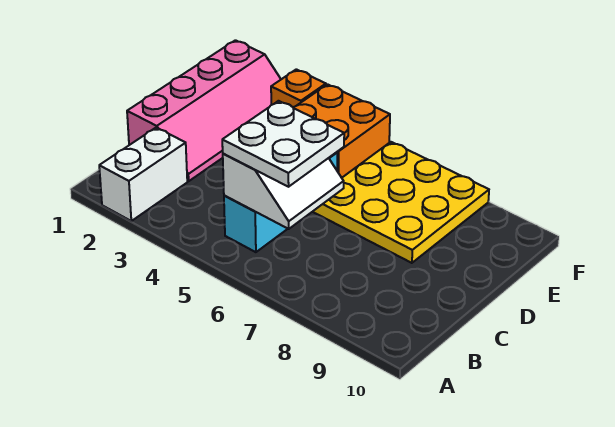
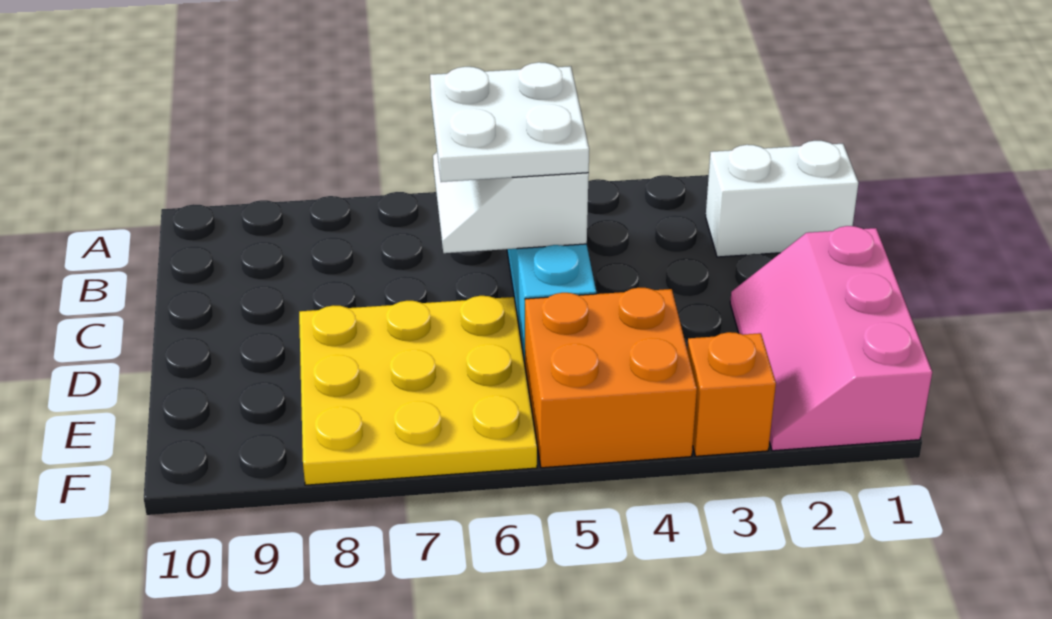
white brick A2:B2 level 1 -> white brick B1:B2 level 1
pink slope C1:F2 level 1 top 1 -> pink slope D1:F2 level 1 top 1

